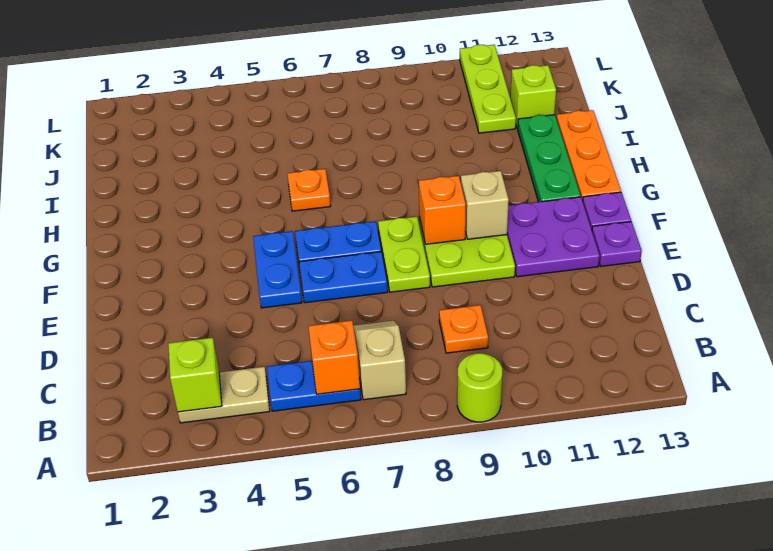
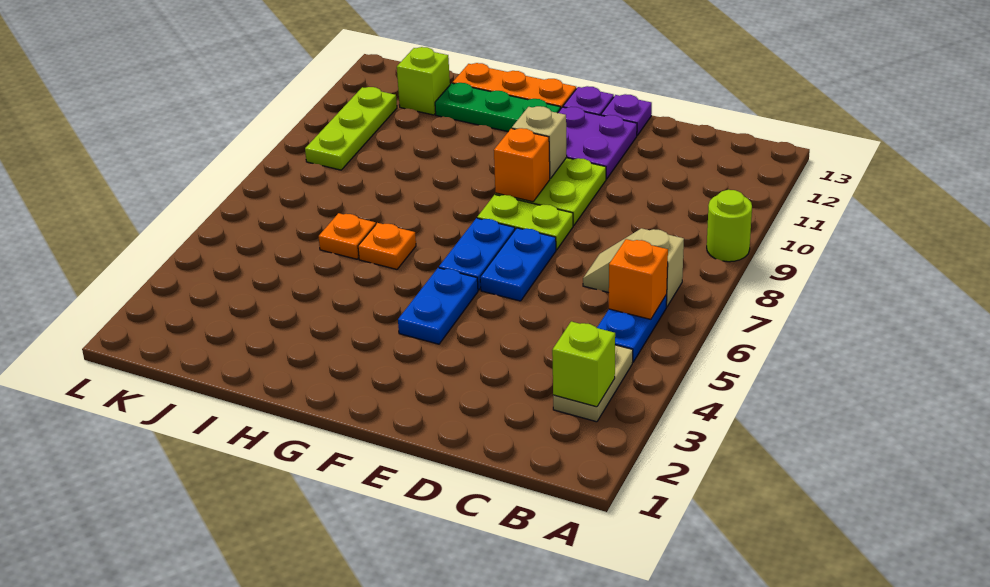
orange plate C9 level 1 -> orange plate I6 level 1
blue plate E5:F5 level 1 -> blue plate F4:F5 level 1
lime plate J11:L11 level 1 -> lime plate K9:K11 level 1

